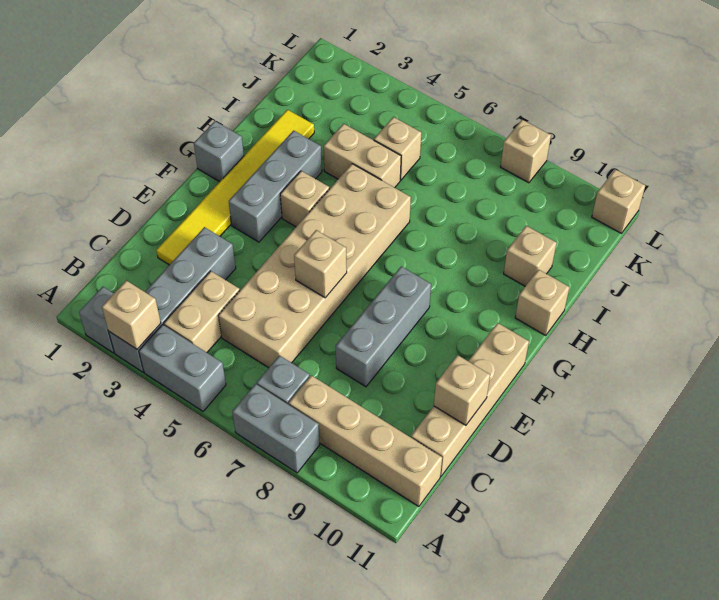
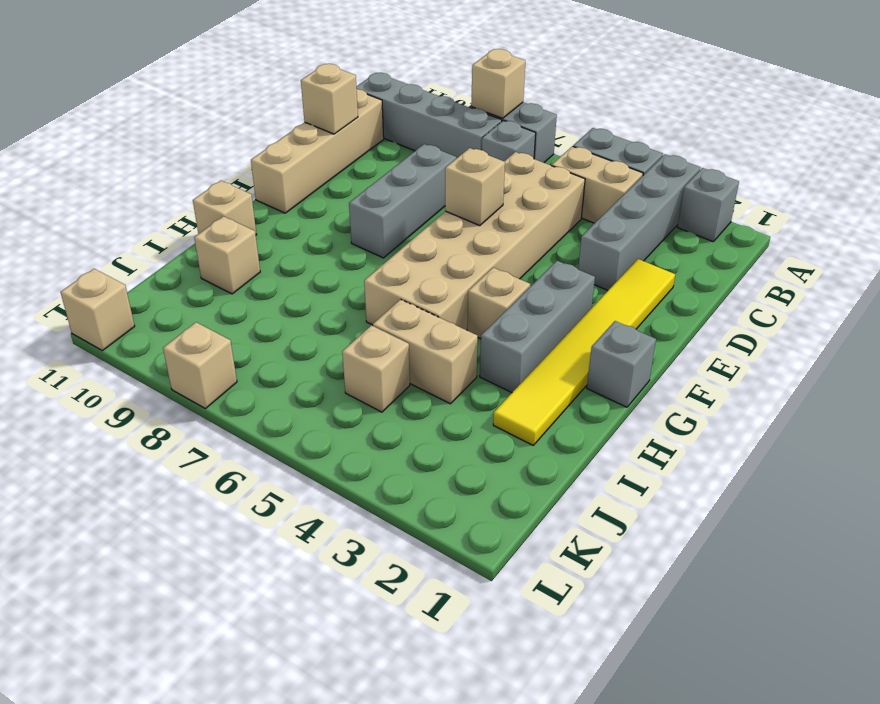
tan brick A3 level 2 -> tan brick A8 level 2
tan brick B4:C4 level 1 -> tan brick B4:B5 level 1
tan brick B8:B11 level 1 -> grey brick B8:B11 level 1

